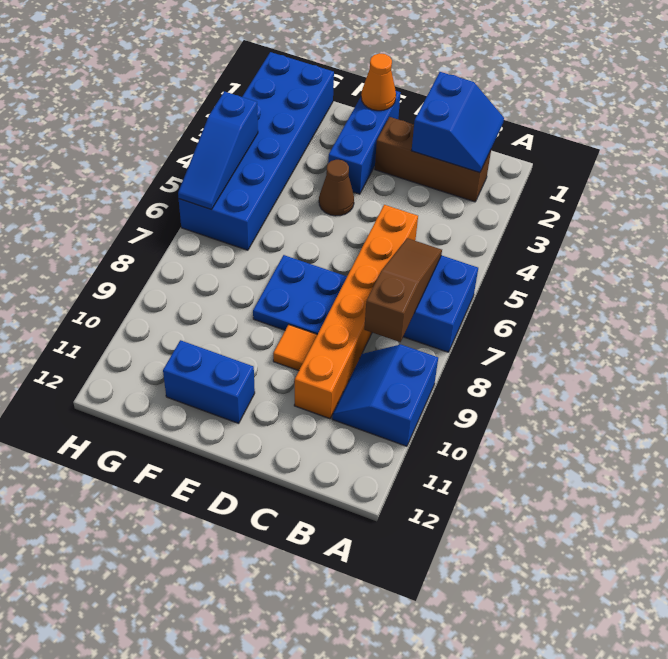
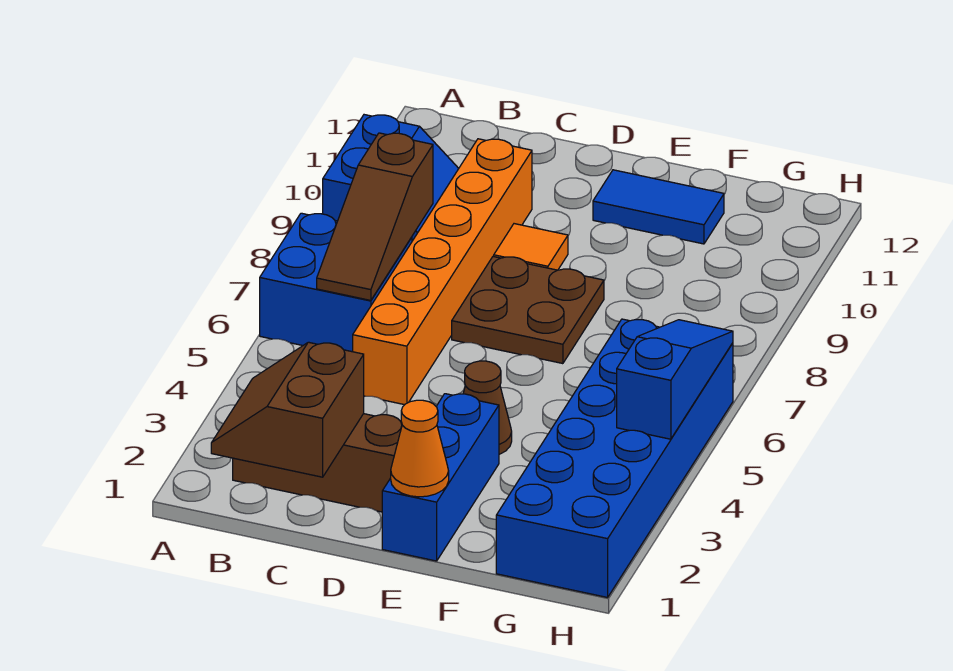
blue slope B1:C2 level 2 top C -> brown slope B1:C2 level 2 top C
blue plate D7:E8 level 1 -> brown plate D7:E8 level 1
blue brick E11:F11 level 1 -> blue tile E11:F11 level 1

